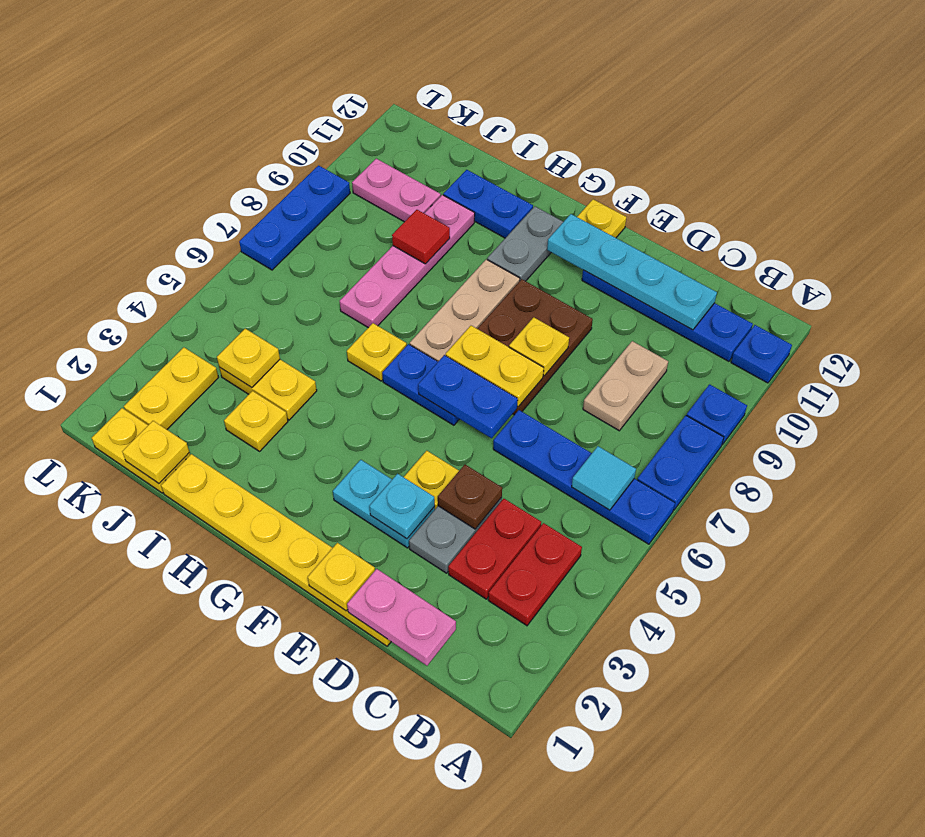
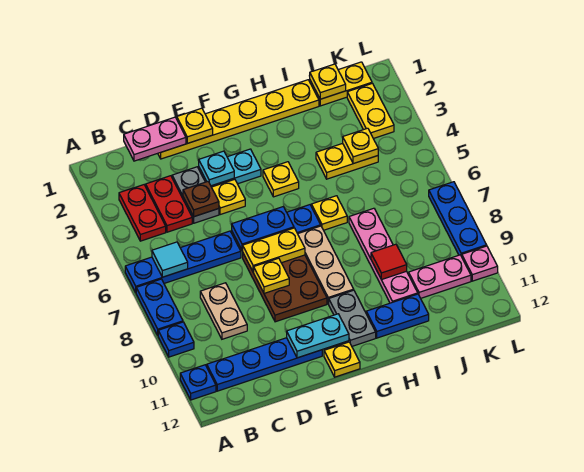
cyan plate C11:F11 level 2 -> cyan plate E11:F11 level 2
yellow plate I3 level 1 -> yellow plate G4 level 1
none -> pink plate L10 level 1

